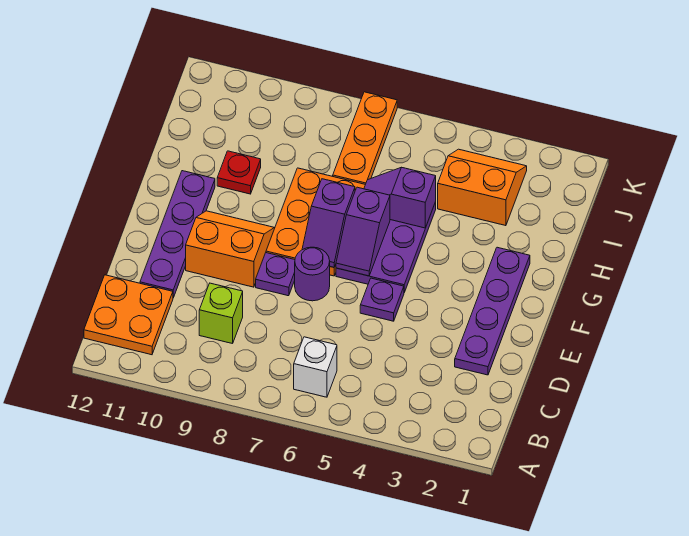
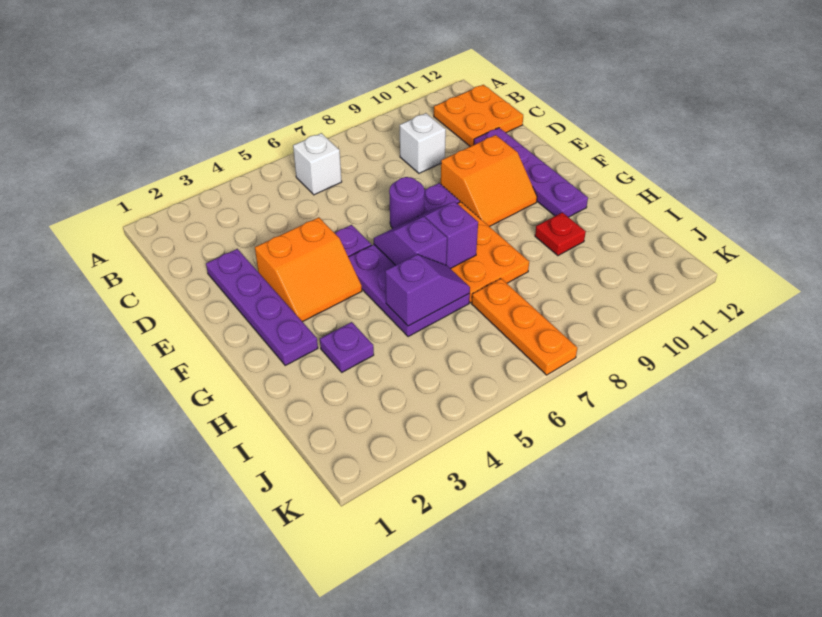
lime brick C9 level 1 -> white brick C9 level 1
none -> purple plate H3 level 1
orange slope I3:J4 level 1 top I -> orange slope E3:F4 level 1 top E

